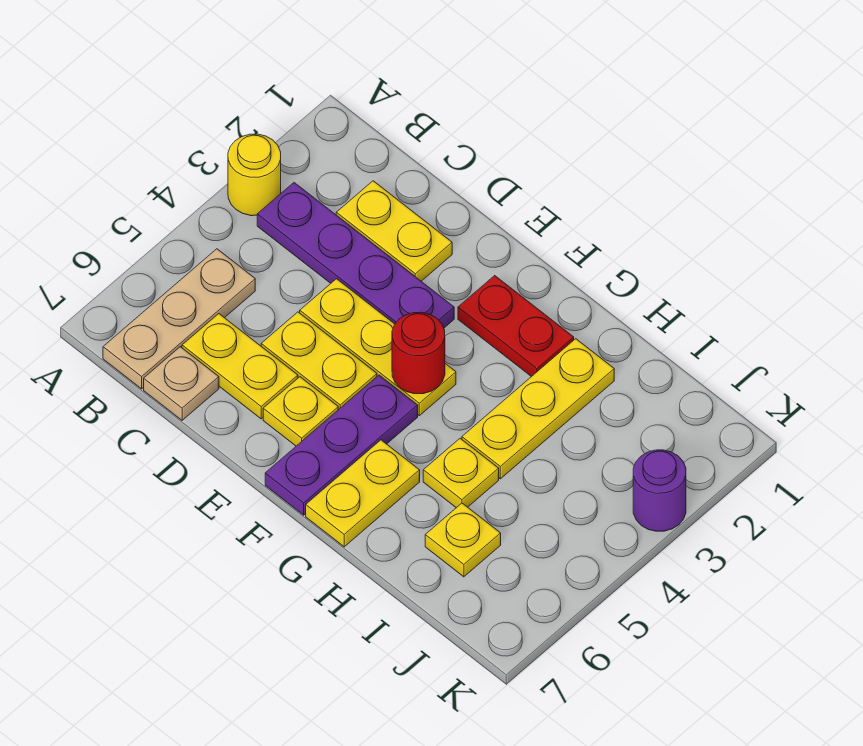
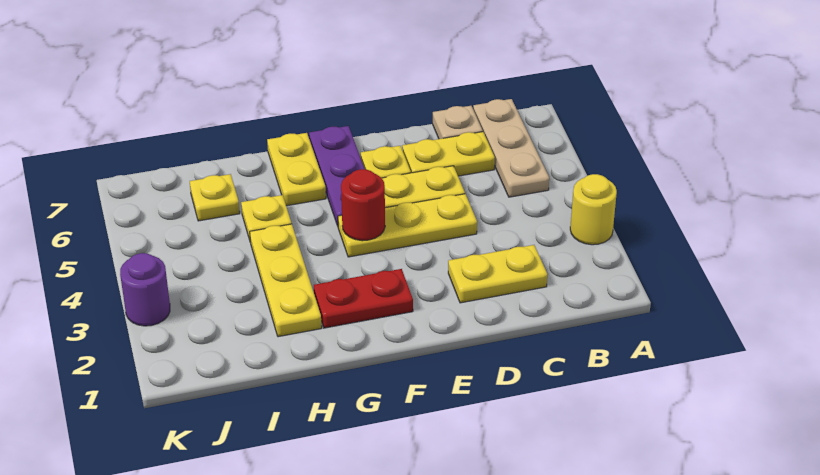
purple plate B3:E3 level 1 -> none

